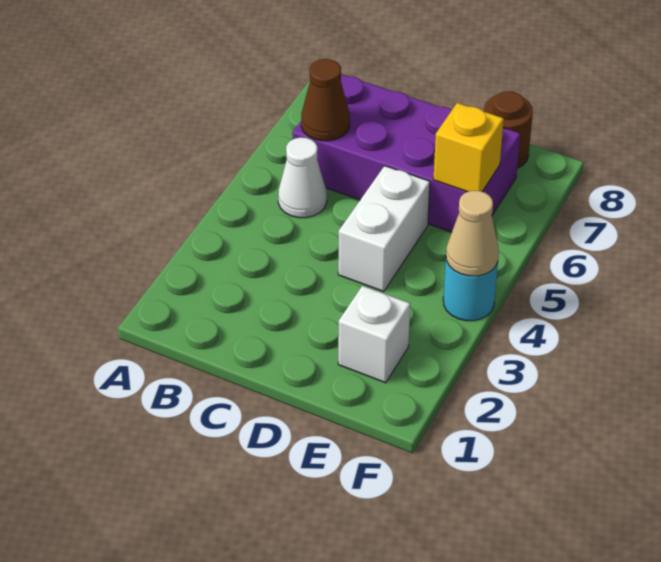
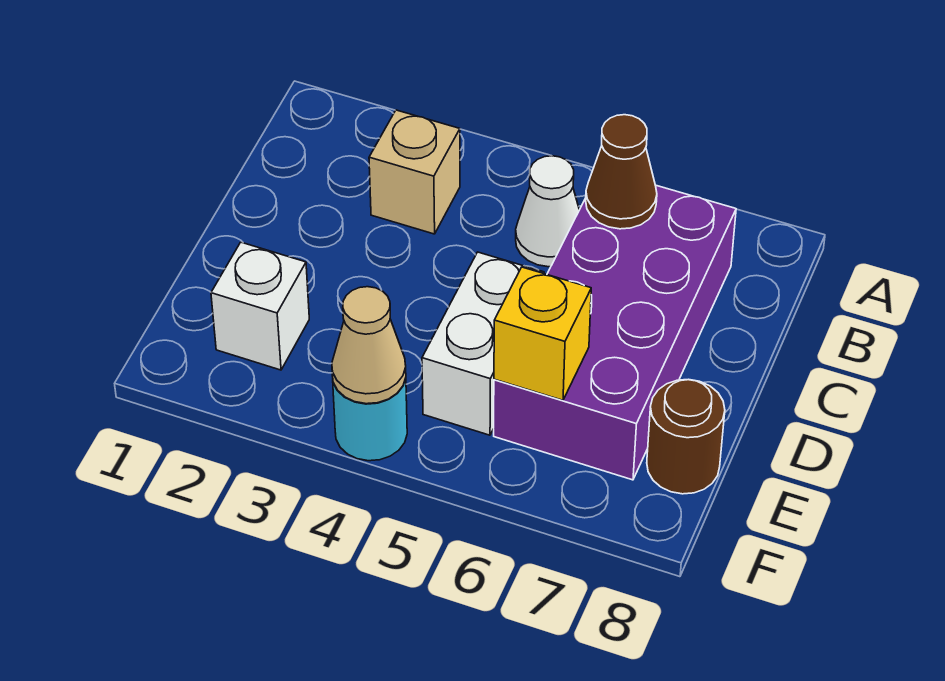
none -> tan brick B3 level 1
white brick D4:D5 level 1 -> white brick D5:E5 level 1

